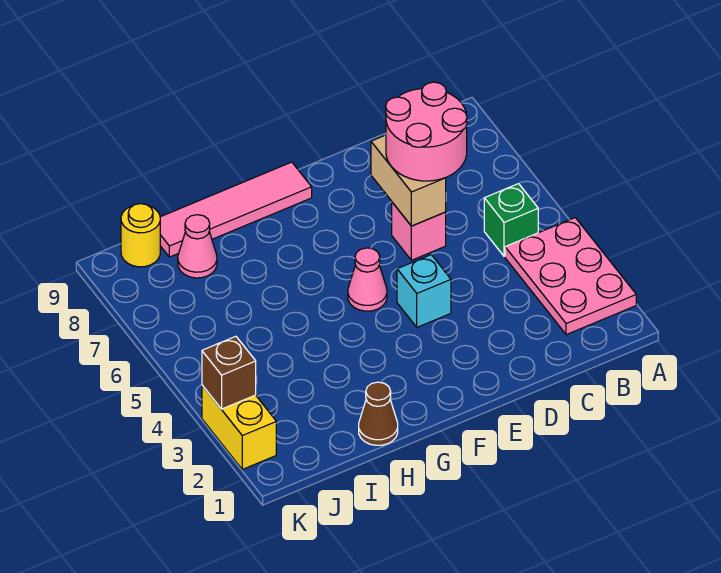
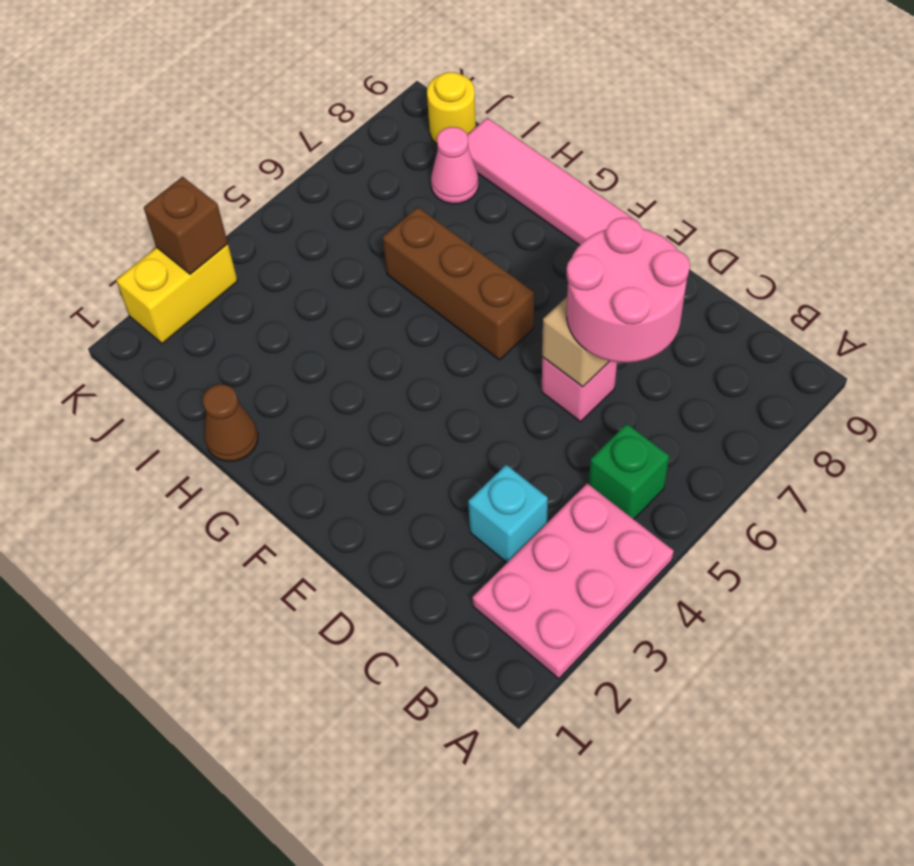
cyan brick E4 level 1 -> cyan brick C3 level 1
pink cone F5 level 1 -> none
none -> brown brick F6:H6 level 1

